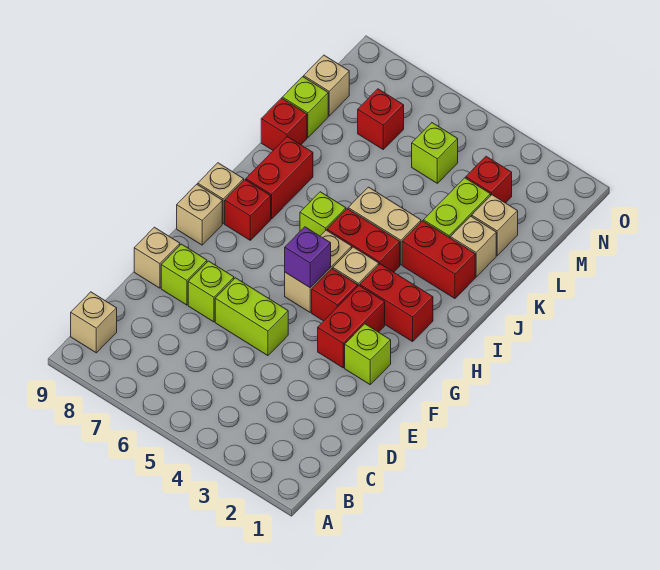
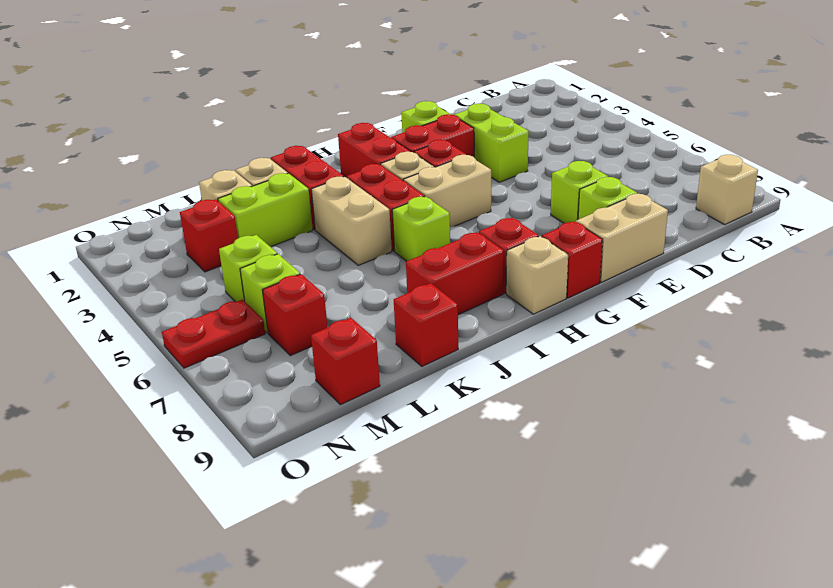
lime brick E5:E6 level 1 -> lime brick E3:E4 level 1
tan brick E9 level 1 -> tan brick E9:F9 level 1
purple brick G5 level 2 -> none
tan brick G9 level 1 -> red brick G9 level 1
lime brick L9 level 1 -> lime brick M6 level 1
tan brick M9 level 1 -> red brick M9 level 1
none -> red plate N6:O6 level 1

